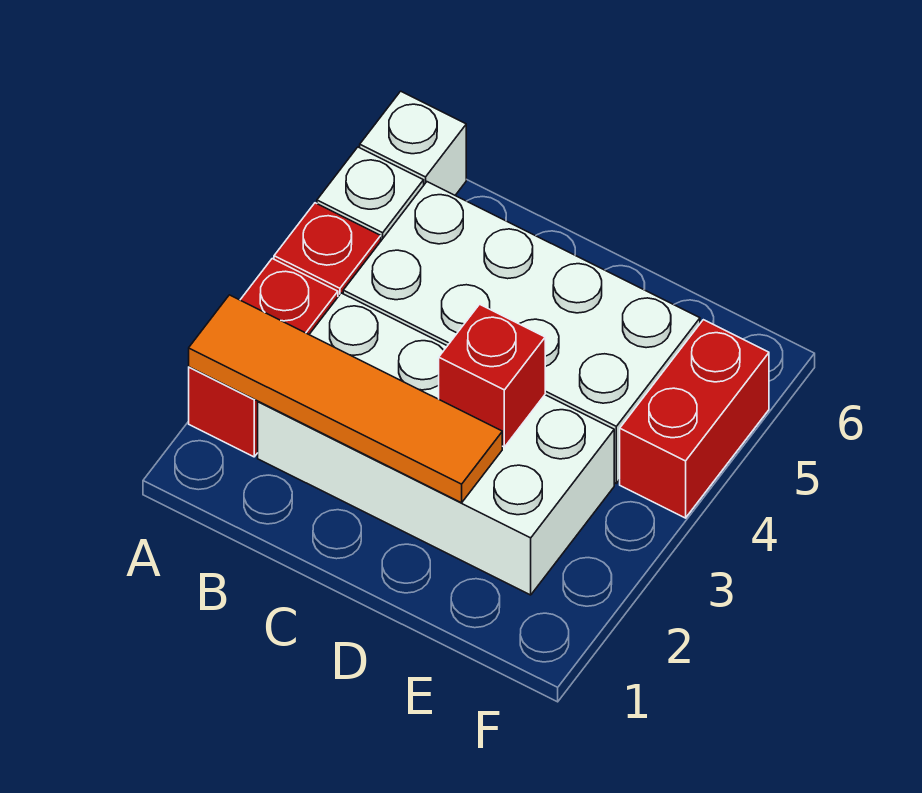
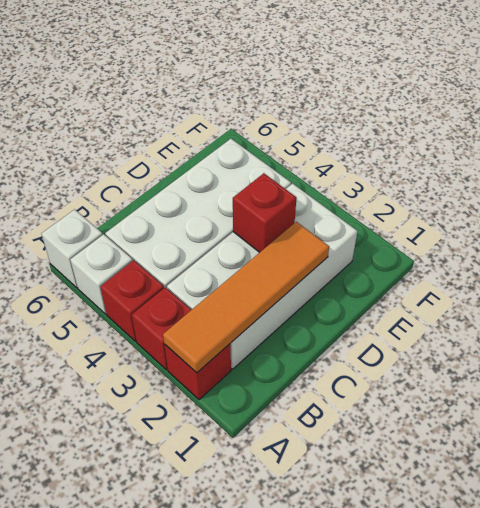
red brick F4:F5 level 1 -> none

